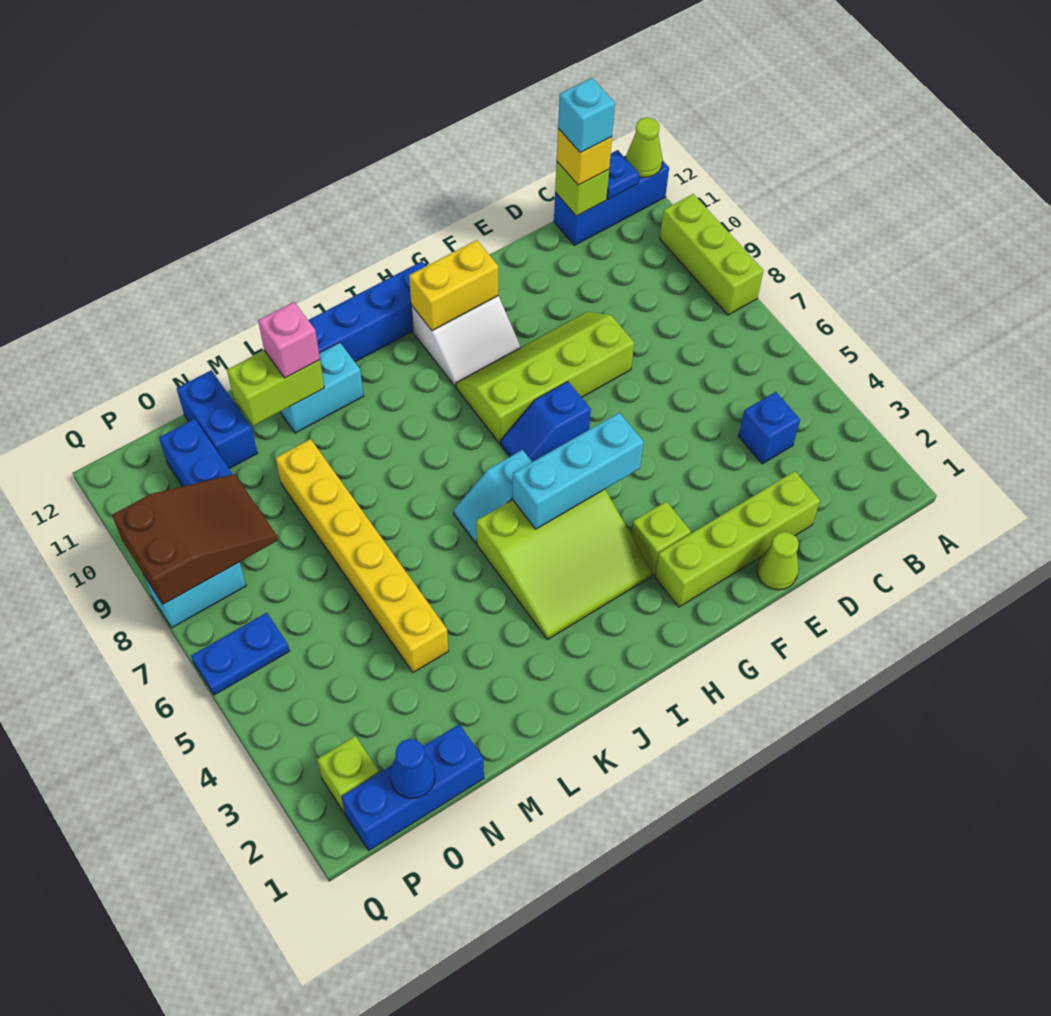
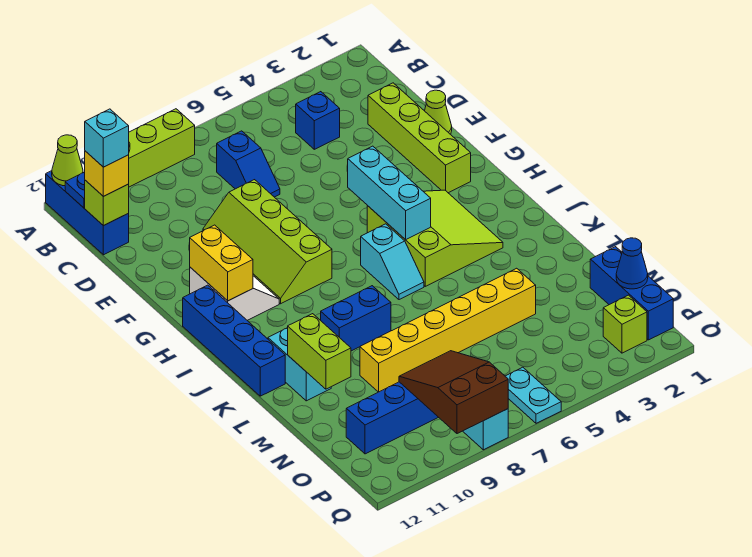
lime brick G3 level 1 -> none
blue slope G7:H7 level 1 top G -> blue slope C7:D7 level 1 top C
pink brick L11 level 3 -> none
blue brick N11:N12 level 1 -> blue brick K8:K9 level 1
blue plate P6:Q6 level 1 -> cyan plate P6:Q6 level 1

